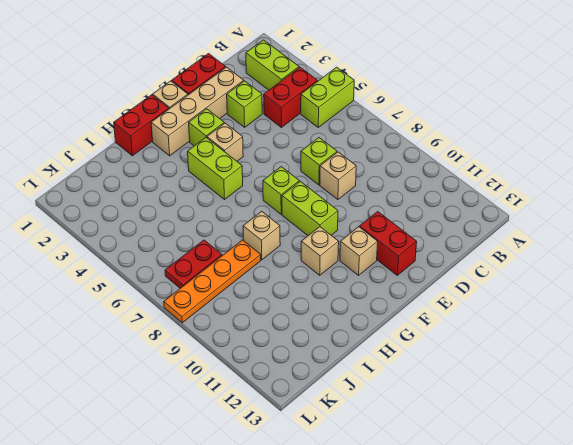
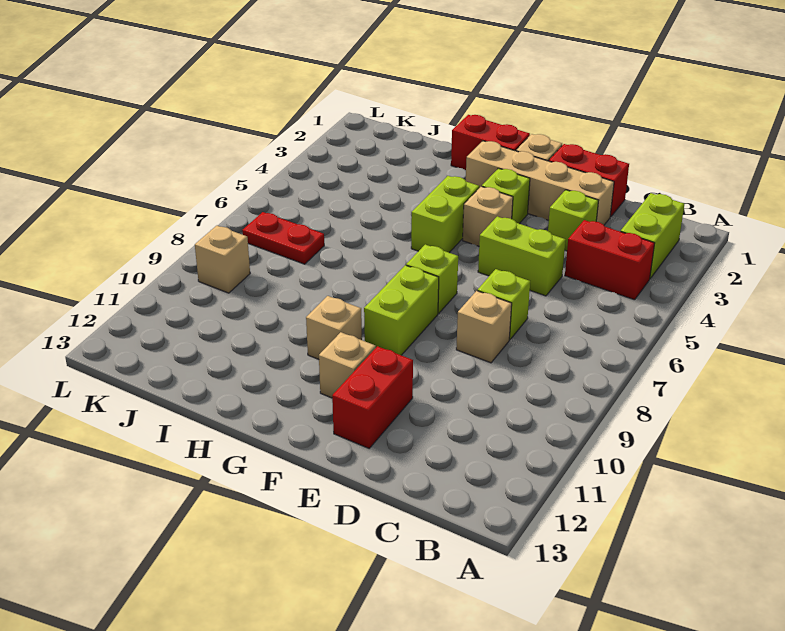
lime brick A5:B5 level 1 -> lime brick D5:E5 level 1
tan brick H8 level 1 -> tan brick K9 level 1
orange plate I8:L8 level 1 -> none

